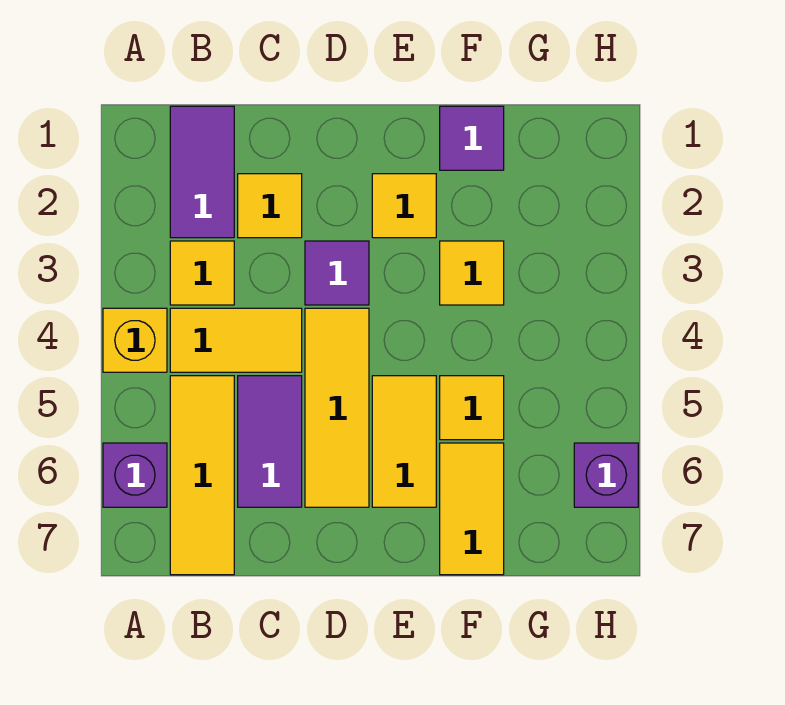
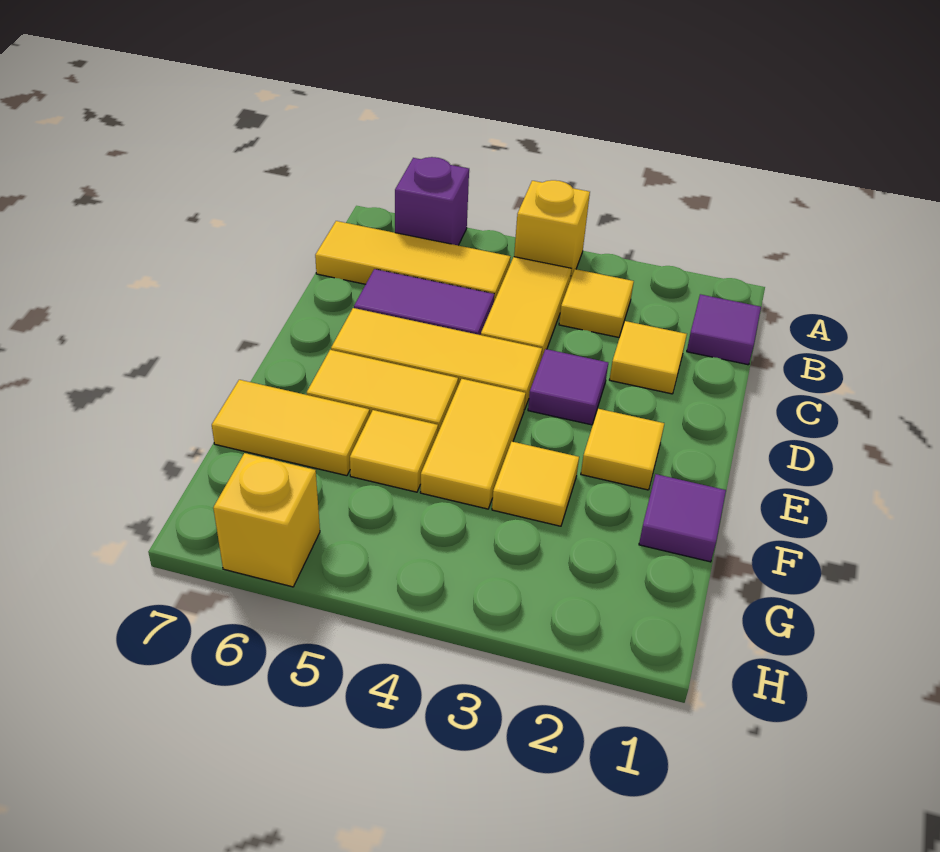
purple tile B1:B2 level 1 -> purple tile B1 level 1
none -> yellow tile E4:F4 level 1
purple brick H6 level 1 -> yellow brick H6 level 1

